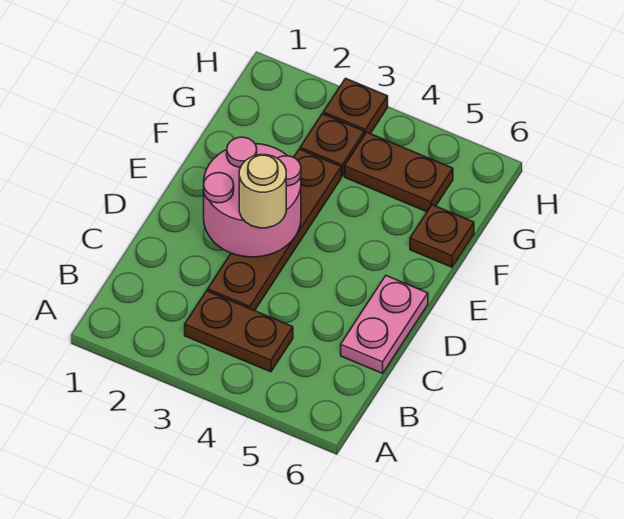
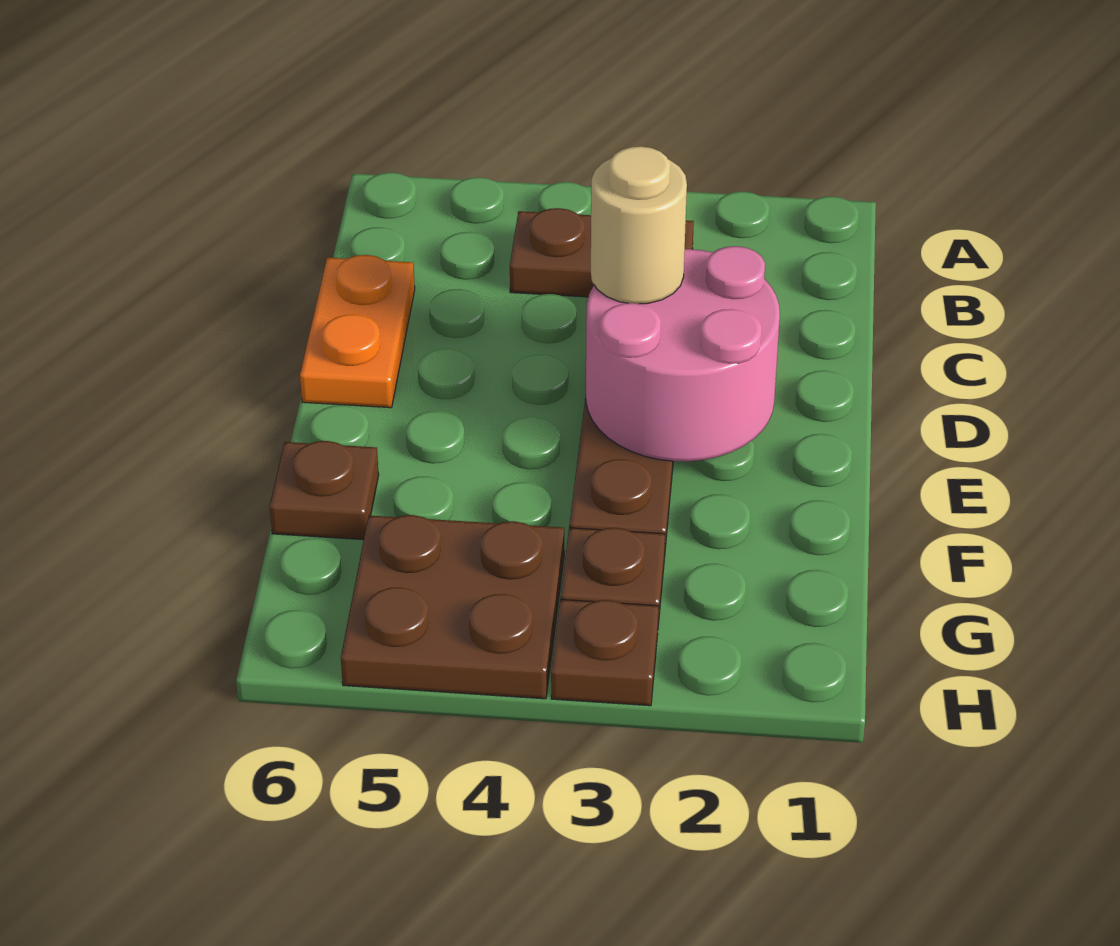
pink plate C6:D6 level 1 -> orange plate C6:D6 level 1
brown plate G4:G5 level 1 -> brown plate G4:H5 level 1

